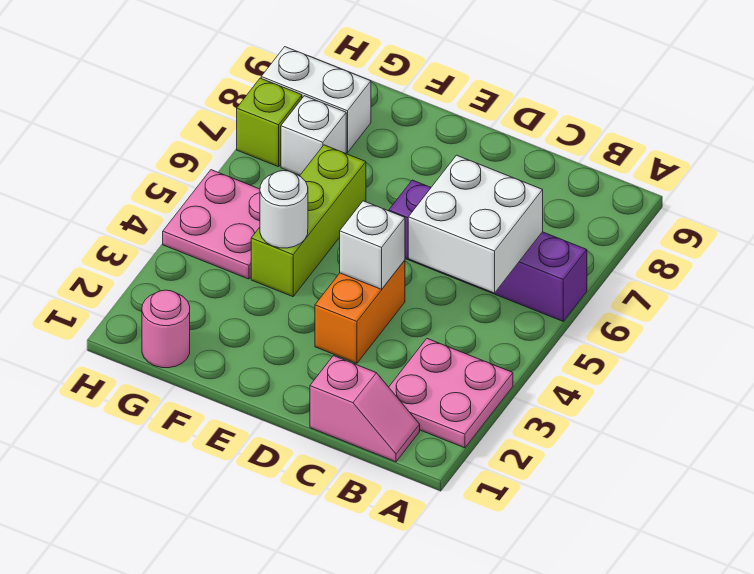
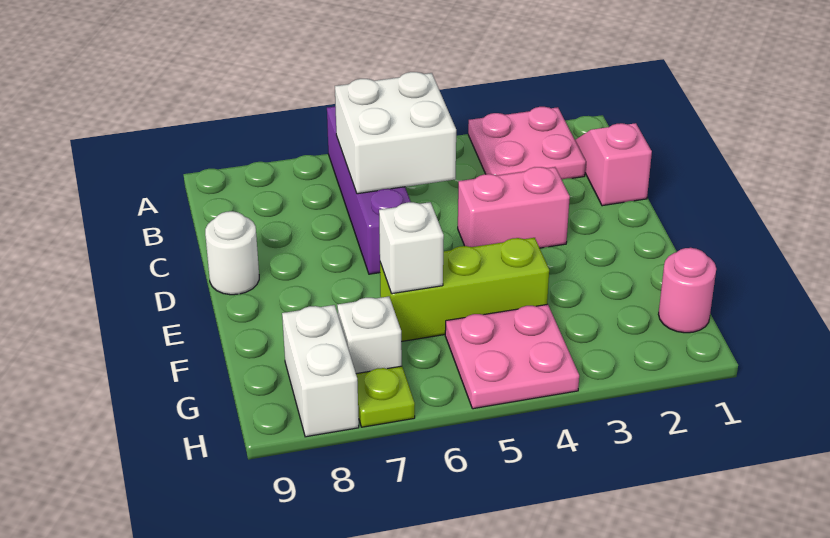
orange brick D3:D4 level 1 -> pink brick D3:D4 level 1
white brick D4 level 2 -> white brick F6 level 2
white round brick F4 level 2 -> white round brick D9 level 1
lime brick H7 level 1 -> lime plate H7 level 1

